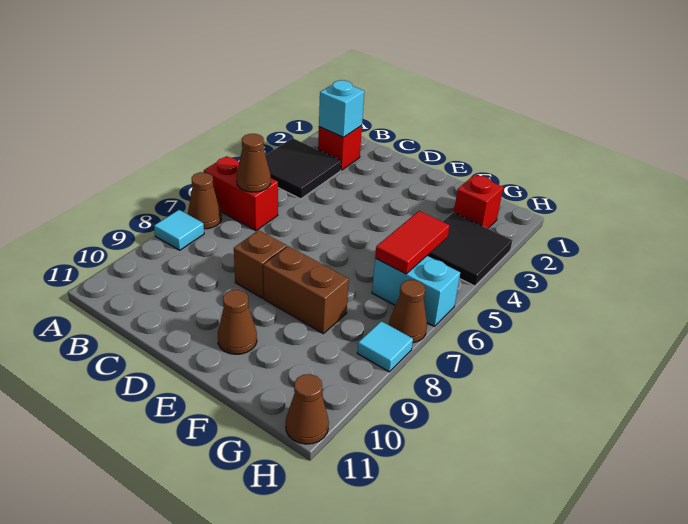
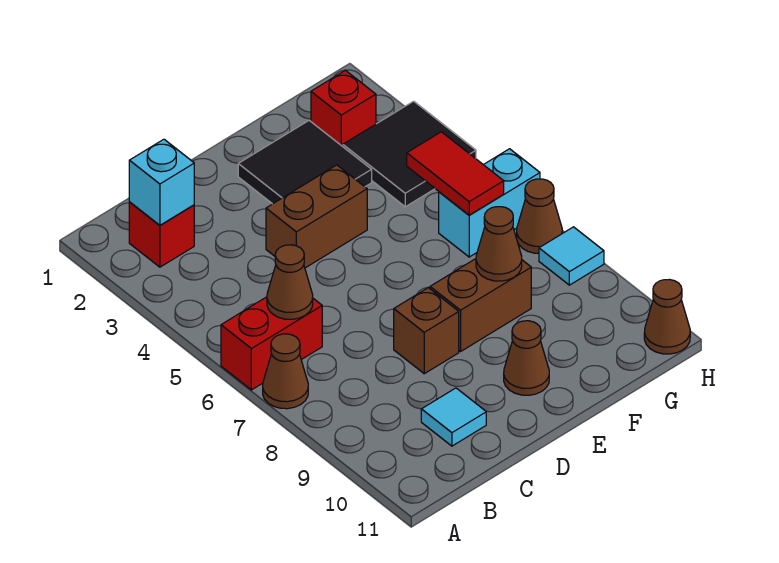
black tile A3:B4 level 1 -> black tile E2:F3 level 1
cyan tile A8 level 1 -> cyan tile C10 level 1
none -> brown brick D4:E4 level 1
none -> brown cone F8 level 2

